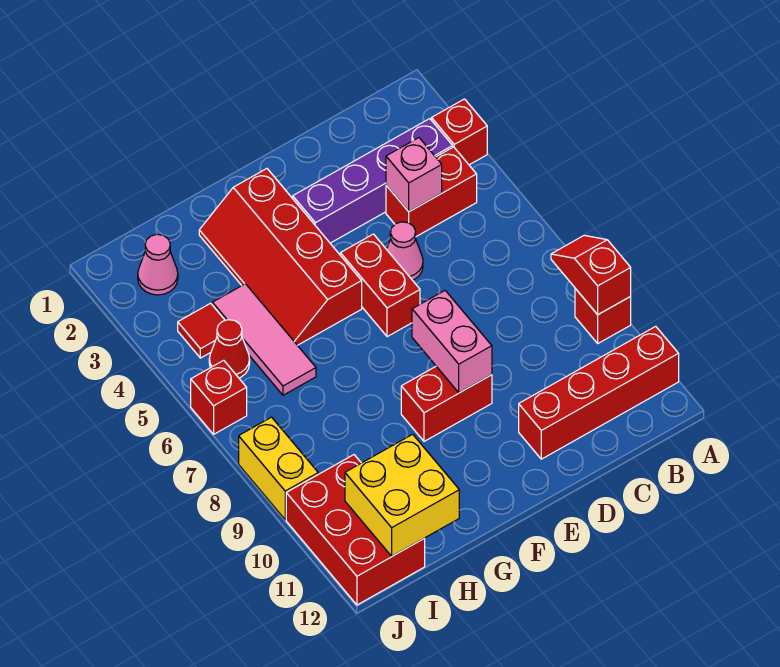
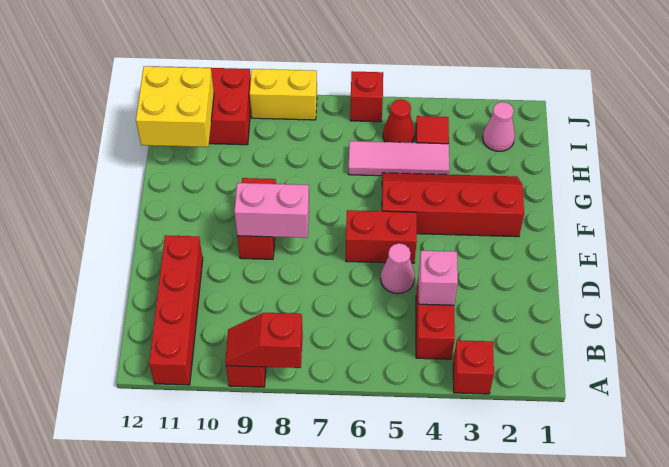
red slope A8:A9 level 2 top 9 -> red slope A8:A9 level 2 top 8
purple brick B3:E3 level 1 -> none

